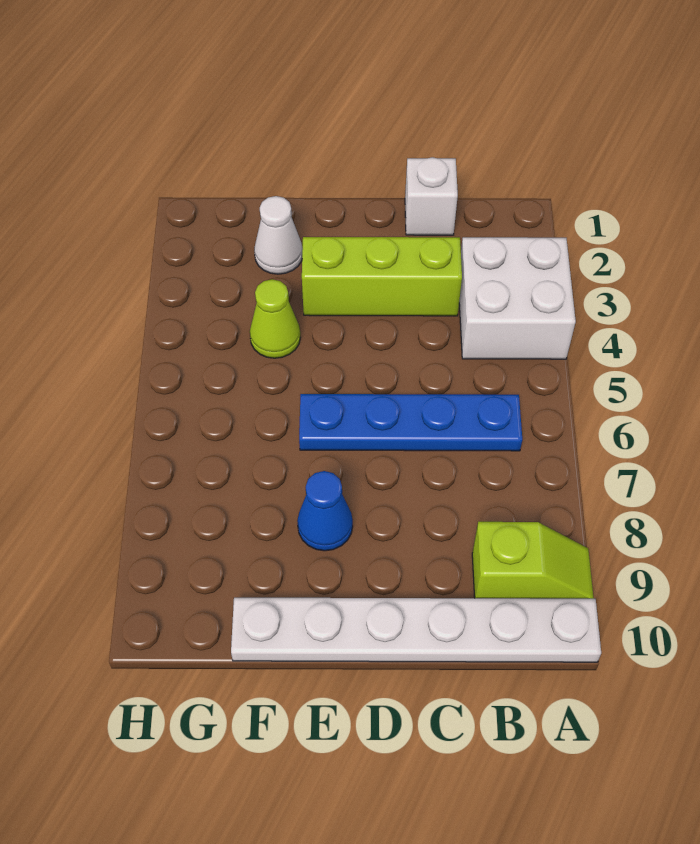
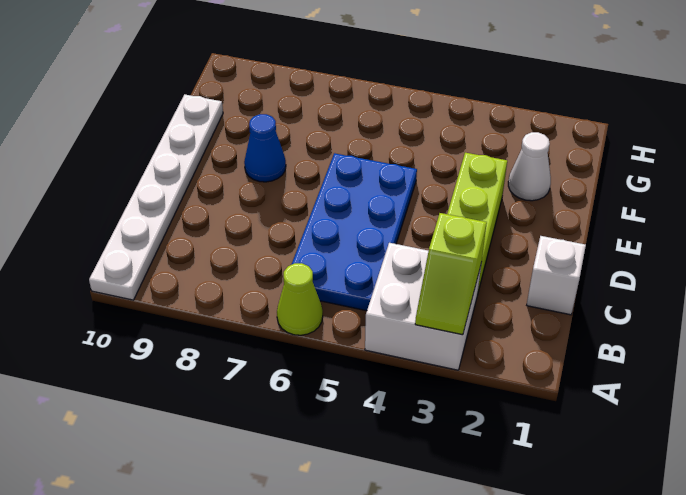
lime slope A9:B9 level 1 top B -> lime slope A3:B3 level 2 top B
blue plate B6:E6 level 1 -> blue plate B5:E6 level 1
lime cone F4 level 1 -> lime cone A6 level 1

